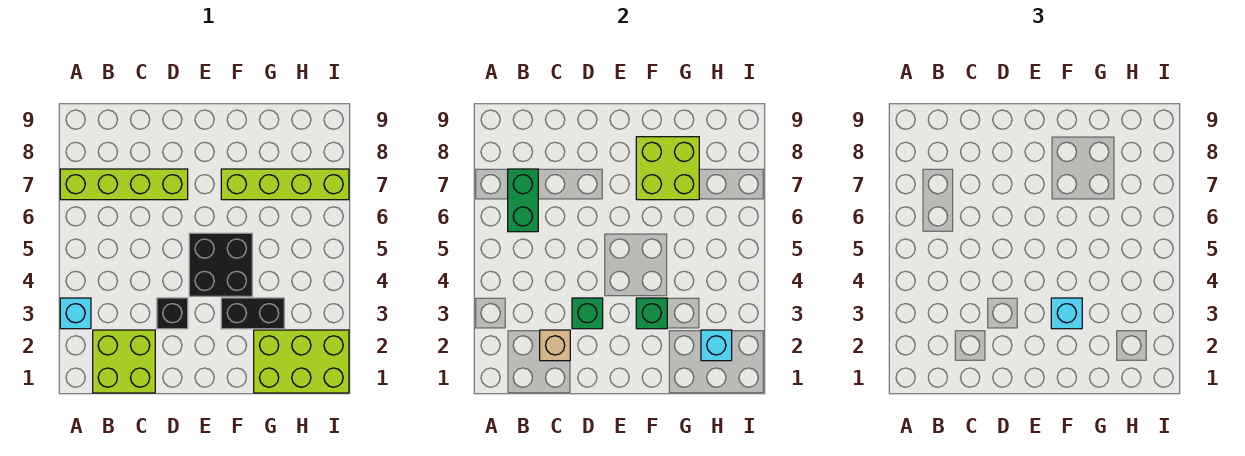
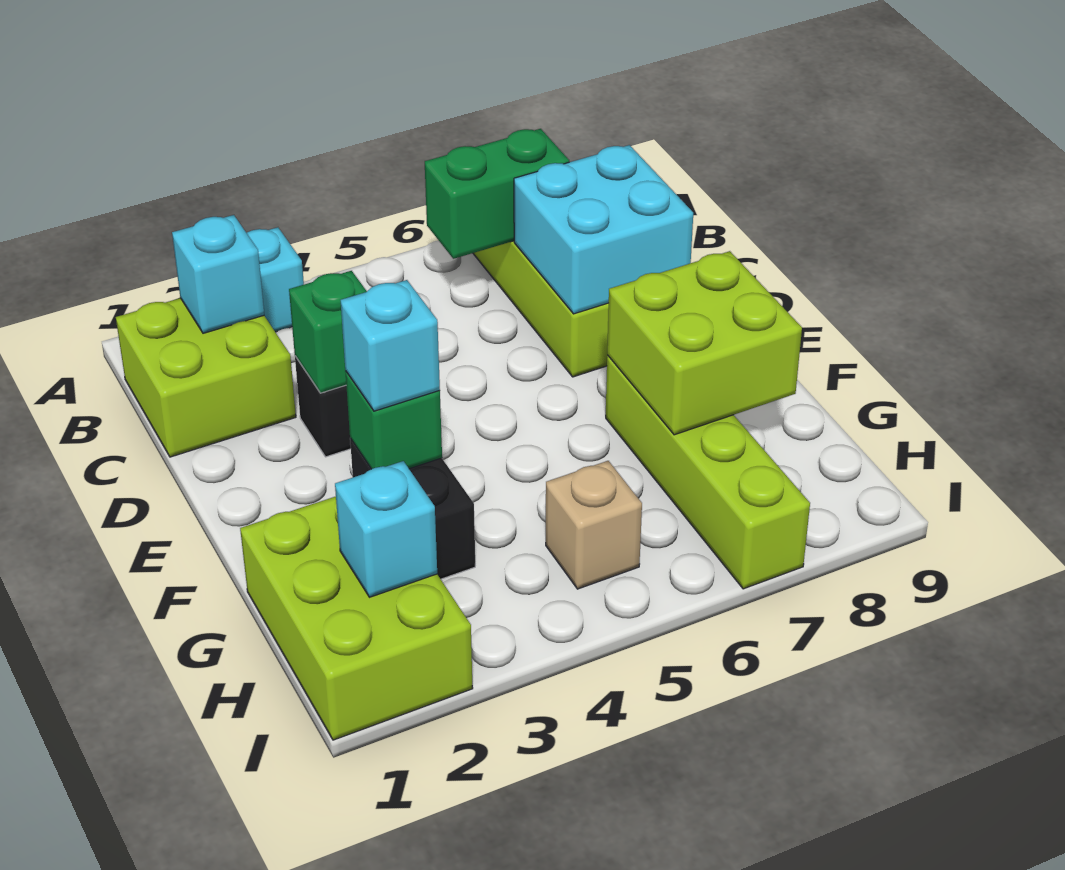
none -> cyan brick B2 level 2
tan brick C2 level 2 -> tan brick H5 level 1
none -> cyan brick C7:D8 level 2
black brick E4:F5 level 1 -> none

